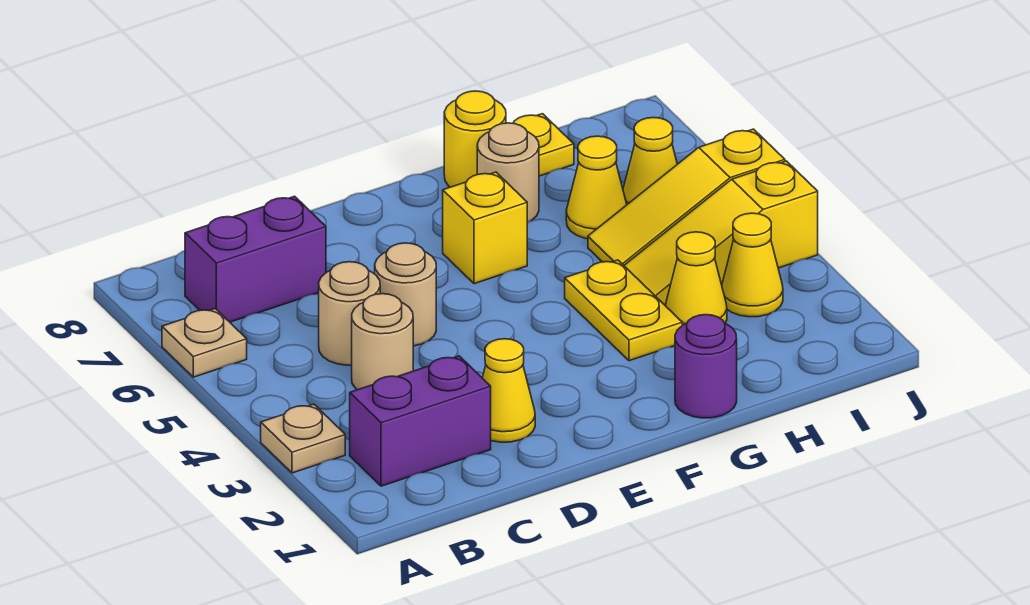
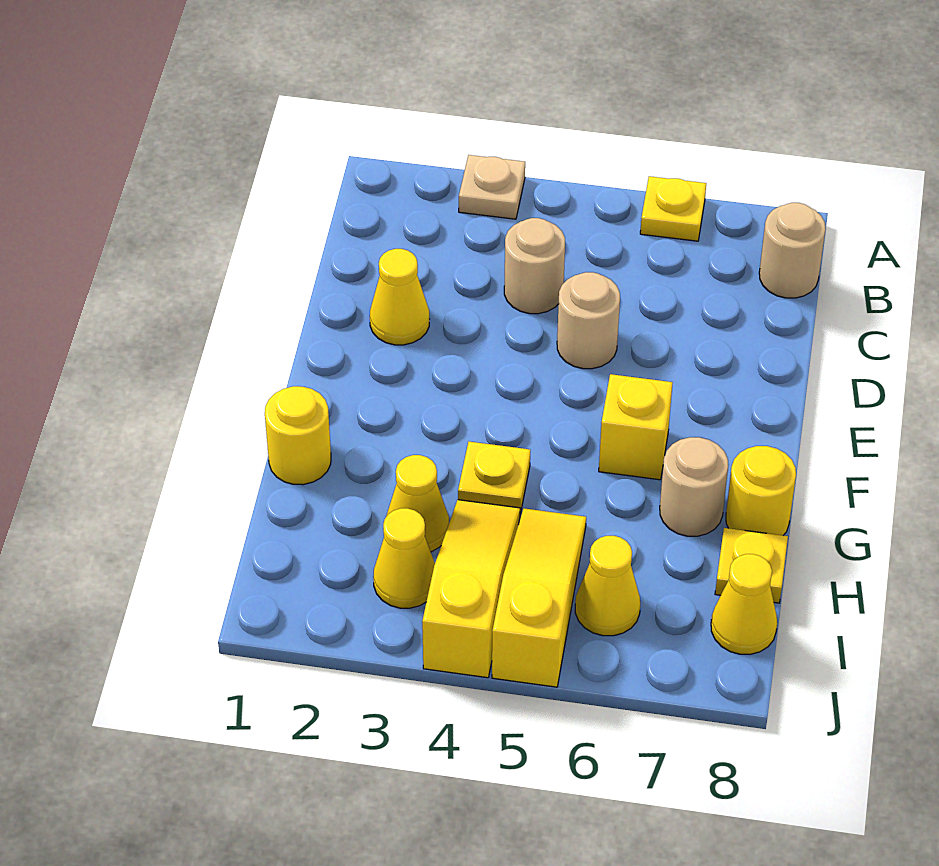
tan plate A6 level 1 -> yellow plate A6 level 1
purple brick B2:C2 level 1 -> none
purple brick B7:C7 level 1 -> none
tan round brick C5 level 1 -> tan round brick B8 level 1
purple round brick G1 level 1 -> yellow round brick G1 level 1
yellow plate G3:G4 level 1 -> yellow plate G4 level 1
yellow cone H6 level 1 -> yellow cone I8 level 1

